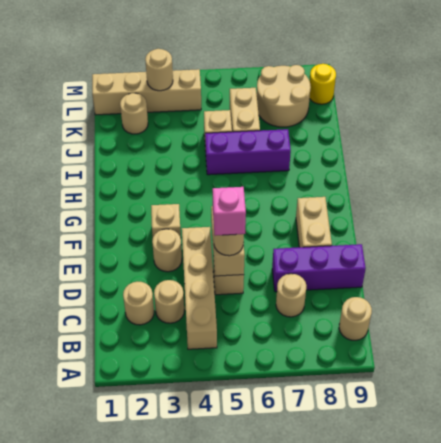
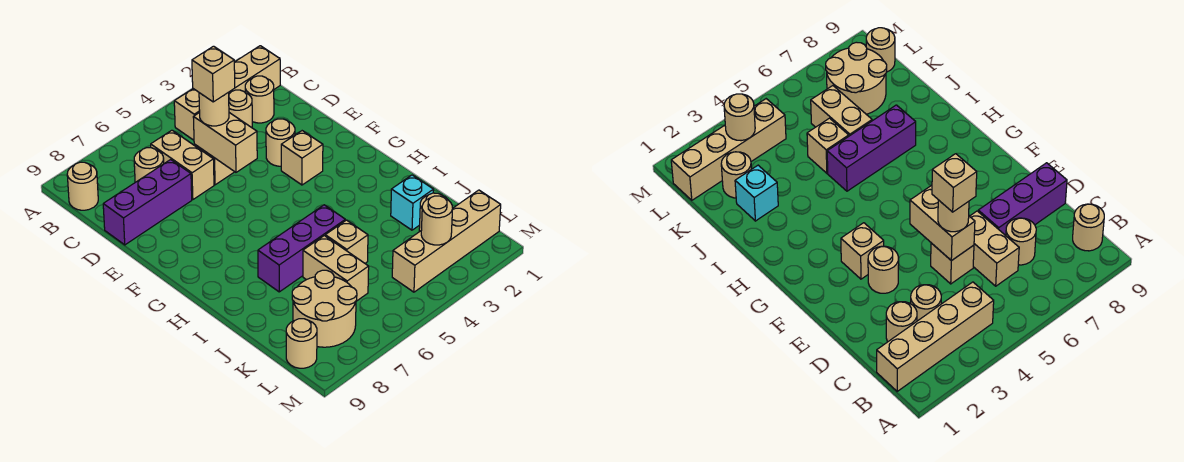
tan brick B4:E4 level 1 -> tan brick B1:B4 level 1
pink brick D5 level 4 -> tan brick D5 level 4
tan brick E8:F8 level 1 -> tan brick C6:D6 level 1
none -> cyan brick J2 level 1
yellow round brick L9 level 1 -> tan round brick L9 level 1

